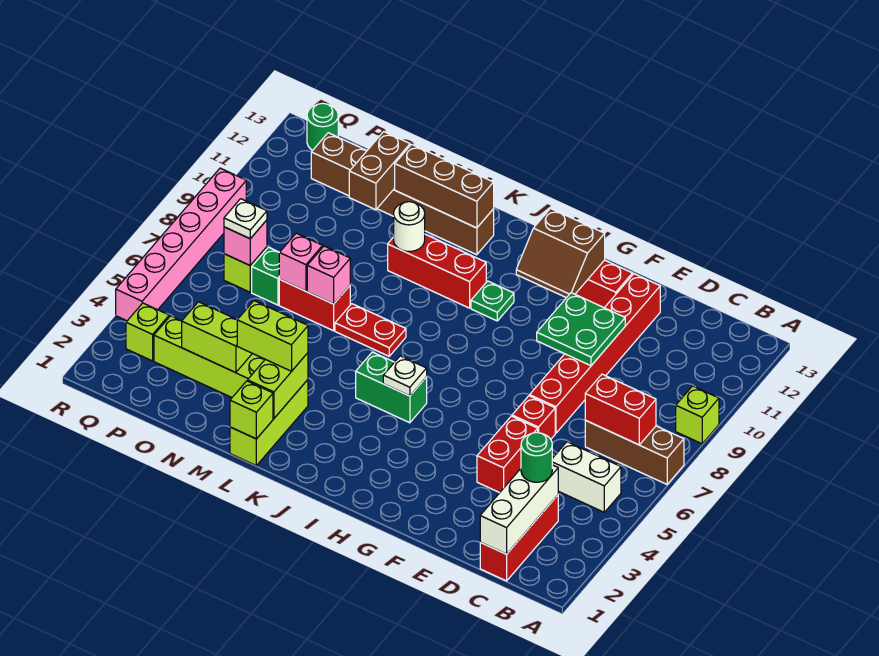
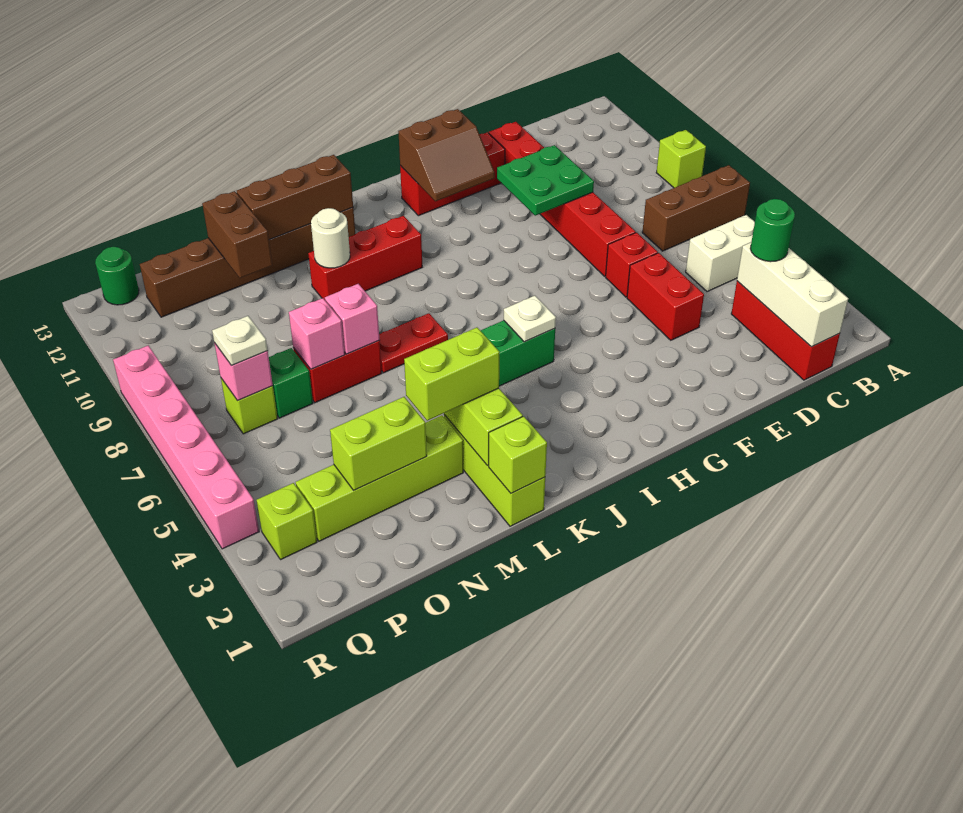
red brick B7:C7 level 2 -> none
green plate I10 level 1 -> none

